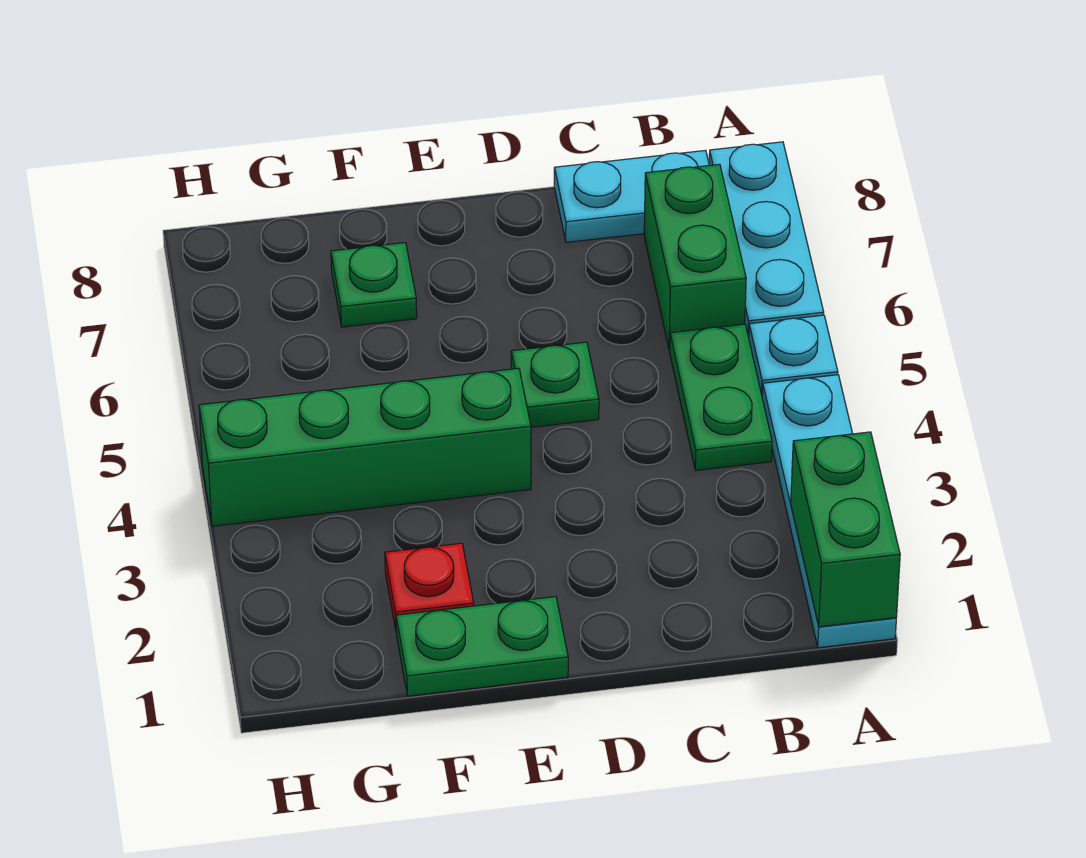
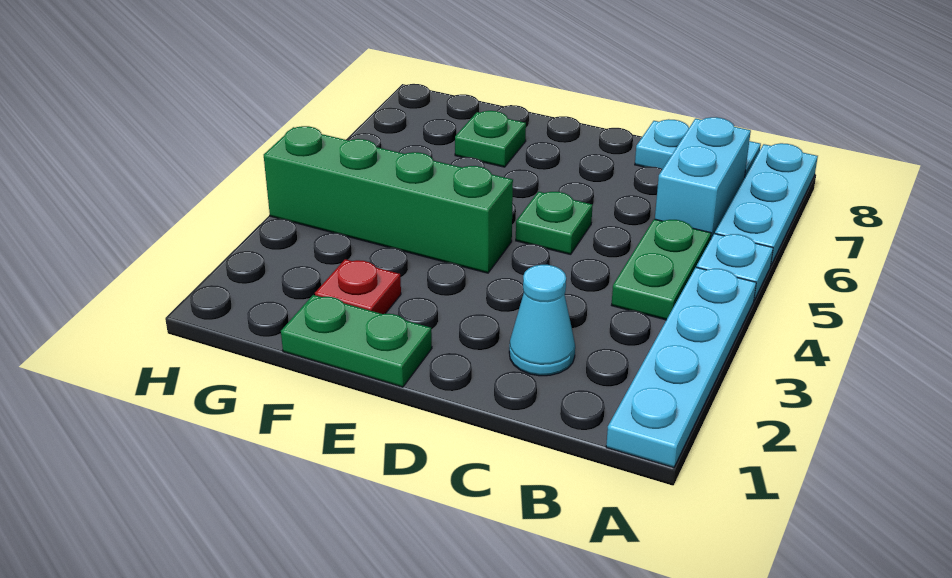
green brick A1:A2 level 2 -> none
green brick B6:B7 level 1 -> cyan brick B6:B7 level 1
none -> cyan cone C2 level 1

